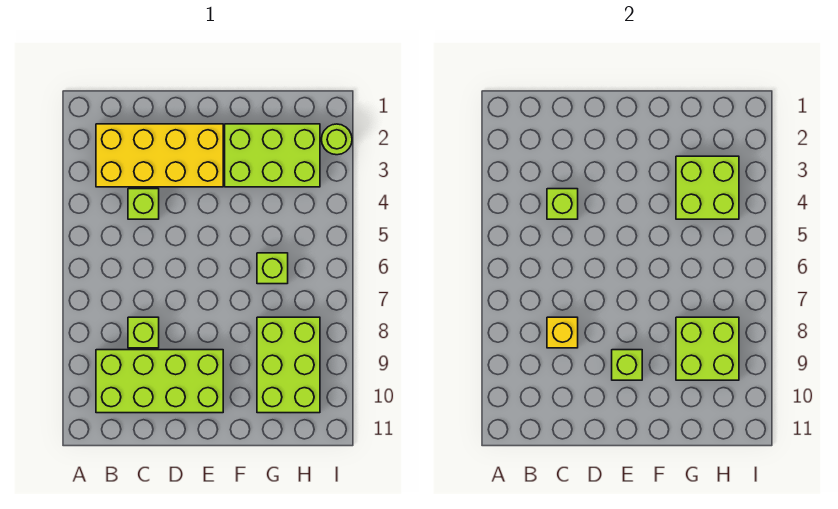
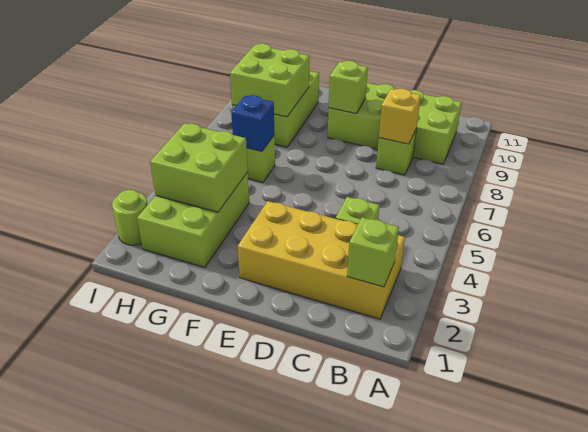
lime brick C4 level 2 -> lime brick B2 level 2
lime brick F2:H3 level 1 -> lime brick G2:H4 level 1
none -> blue brick G6 level 2

